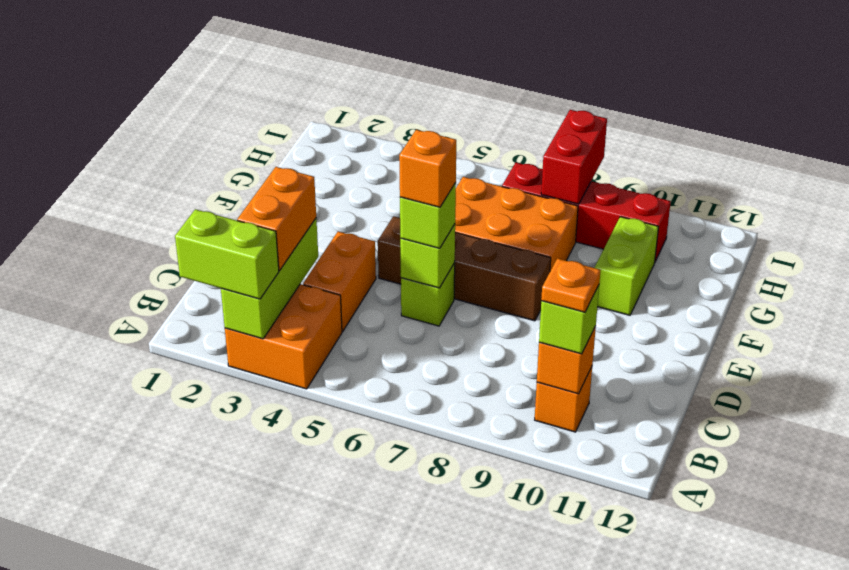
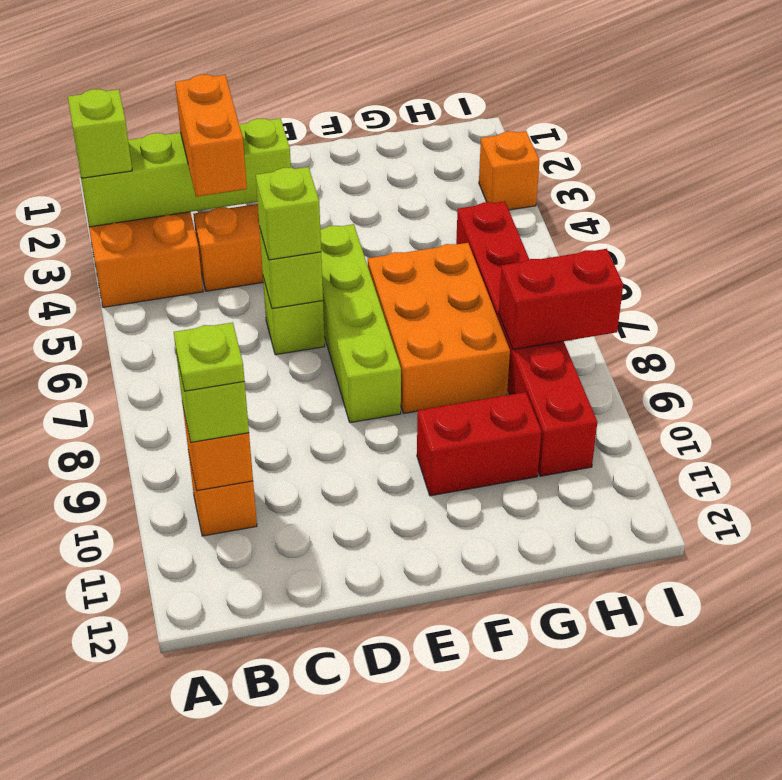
lime brick A2:A3 level 3 -> lime brick A3 level 3
lime brick A3:C3 level 2 -> lime brick A3:D3 level 2
orange brick B3:C3 level 3 -> orange brick C3:C4 level 3
orange plate B10 level 4 -> lime plate B10 level 4
orange brick D6 level 4 -> orange brick I3 level 1
brown brick E5:E8 level 1 -> lime brick E5:E8 level 1
lime brick F10:G10 level 1 -> red brick F10:G10 level 1
red brick H7:H10 level 1 -> red brick H5:H10 level 1

